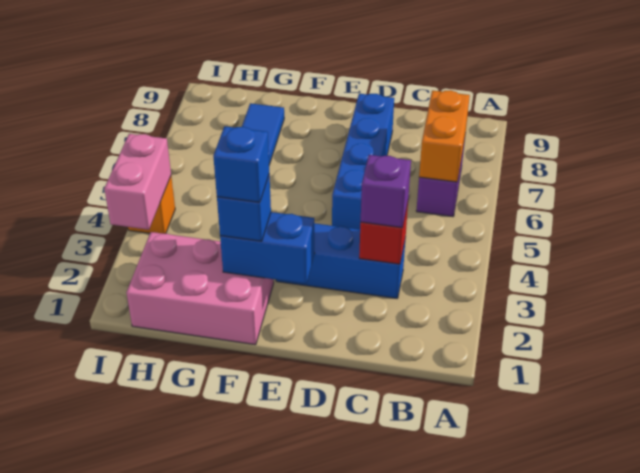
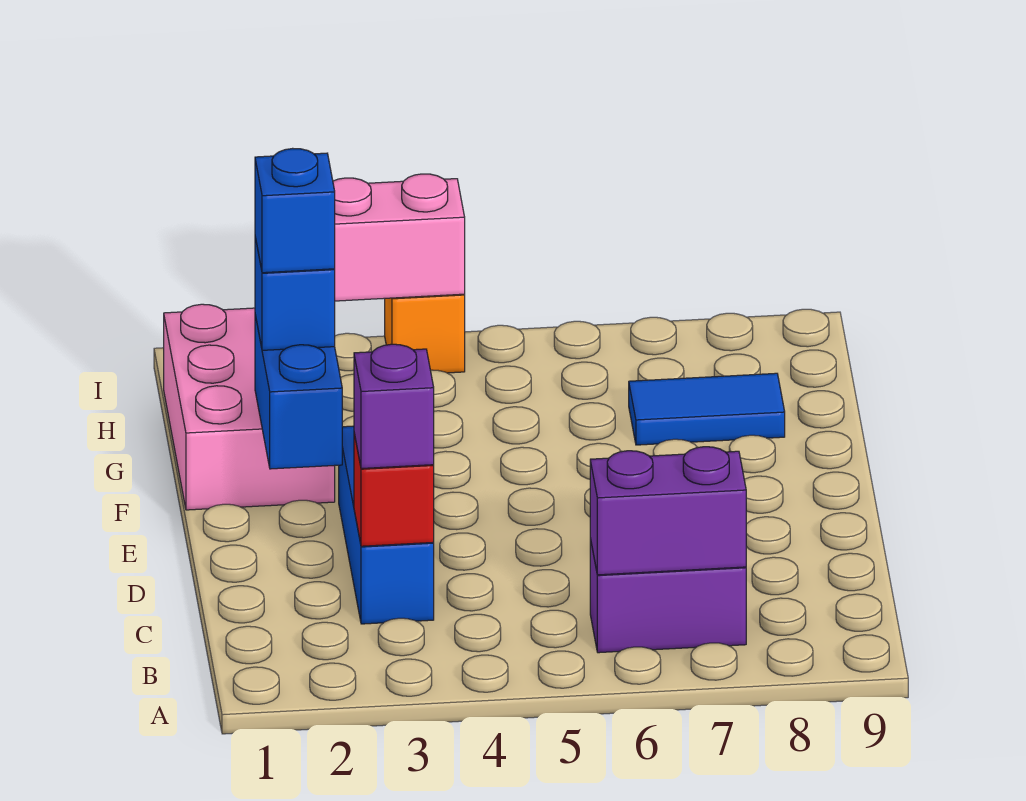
orange brick B6:B7 level 2 -> purple brick B6:B7 level 2
blue brick D5:D8 level 1 -> none

